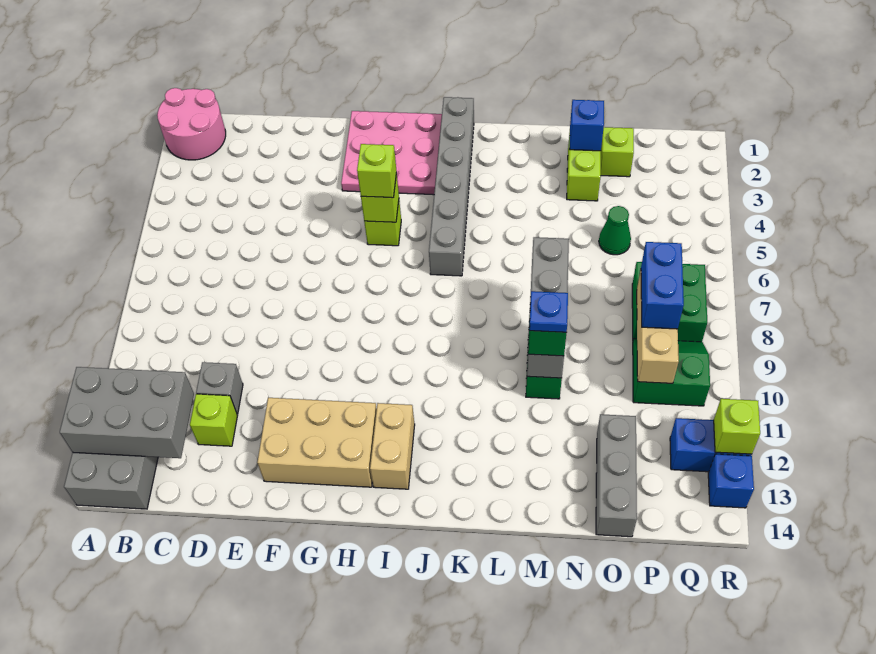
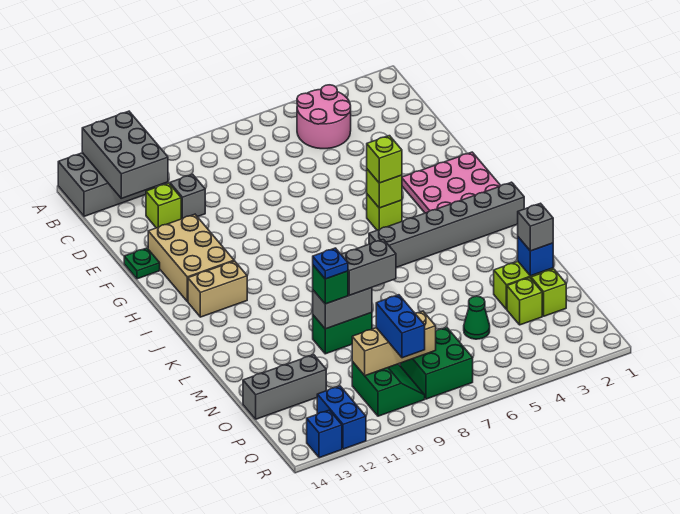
pink round brick A1:B2 level 1 -> pink round brick B4:C5 level 1
none -> green plate F14 level 1
none -> grey brick N2 level 3
blue brick P8:P9 level 3 -> blue brick P9:Q9 level 3
lime brick R12 level 2 -> lime brick O3 level 1

